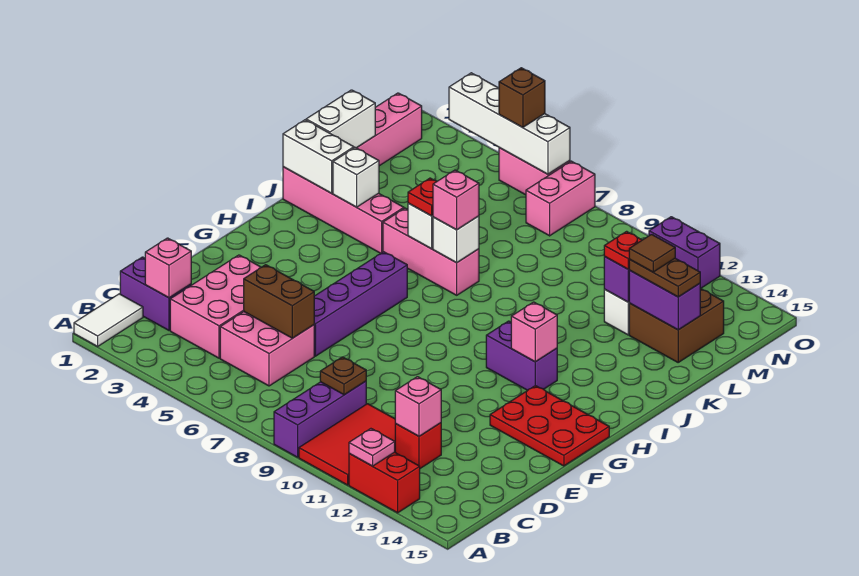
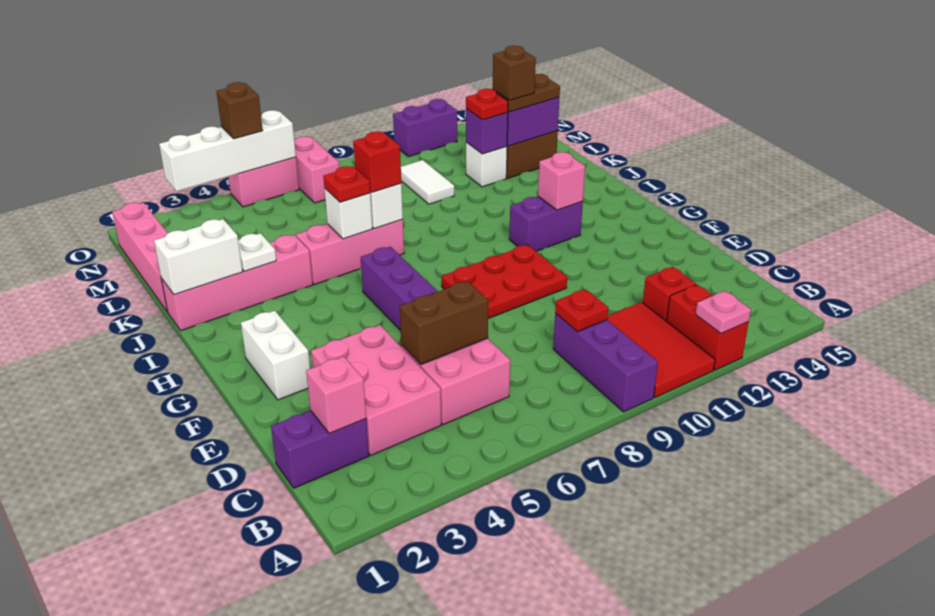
white tile A1:B1 level 1 -> white tile L10:M10 level 1
red brick A12:A13 level 1 -> red brick A12:B12 level 1
brown plate C9 level 2 -> red plate C9 level 2
pink brick C12 level 2 -> none
red plate F13:G15 level 1 -> red plate F8:G10 level 1
white brick J3 level 2 -> white plate J3 level 2
pink brick J7 level 3 -> red brick J7 level 3
white brick K1:L1 level 2 -> white brick F2:G2 level 1
brown tile L13 level 4 -> brown brick L13 level 4

